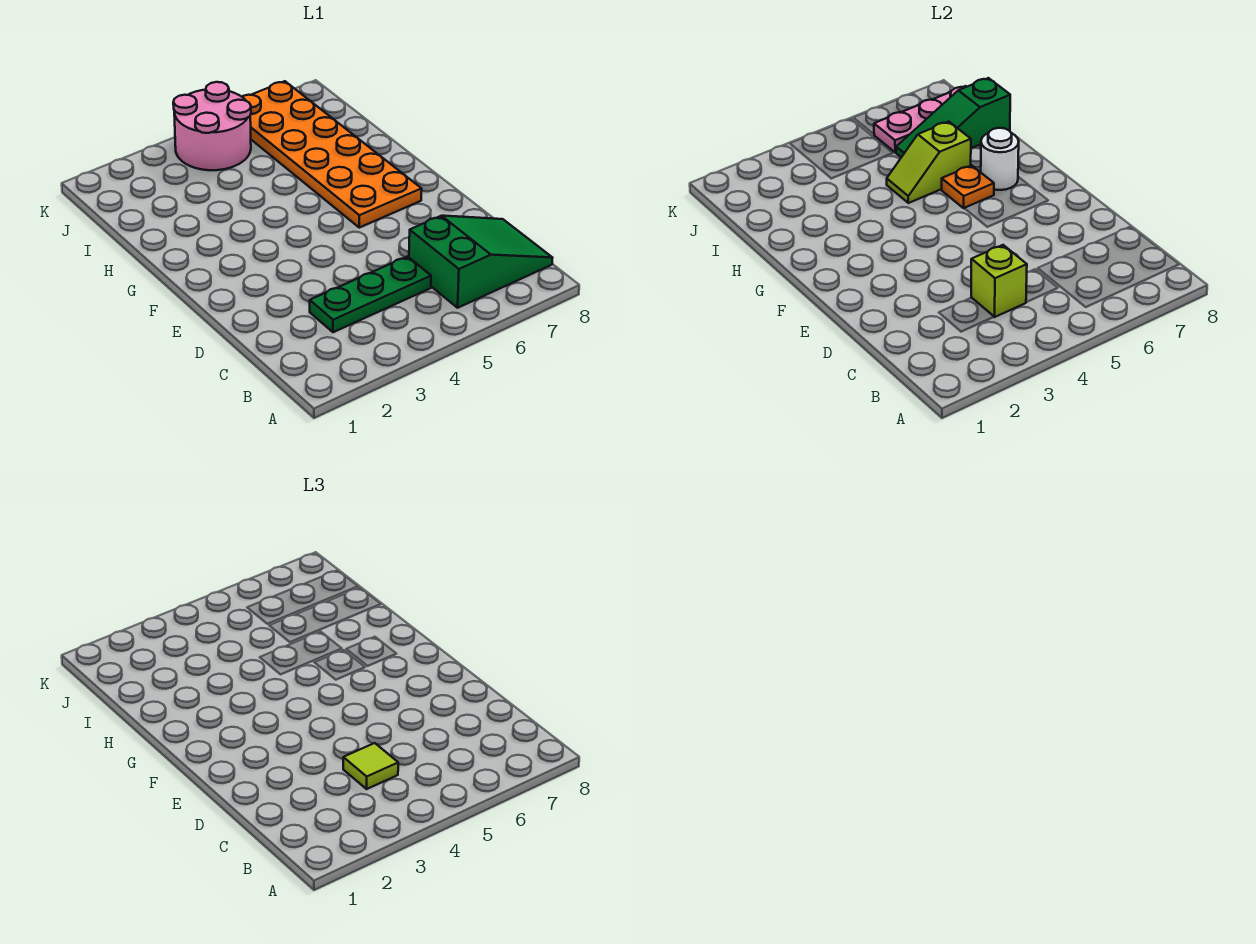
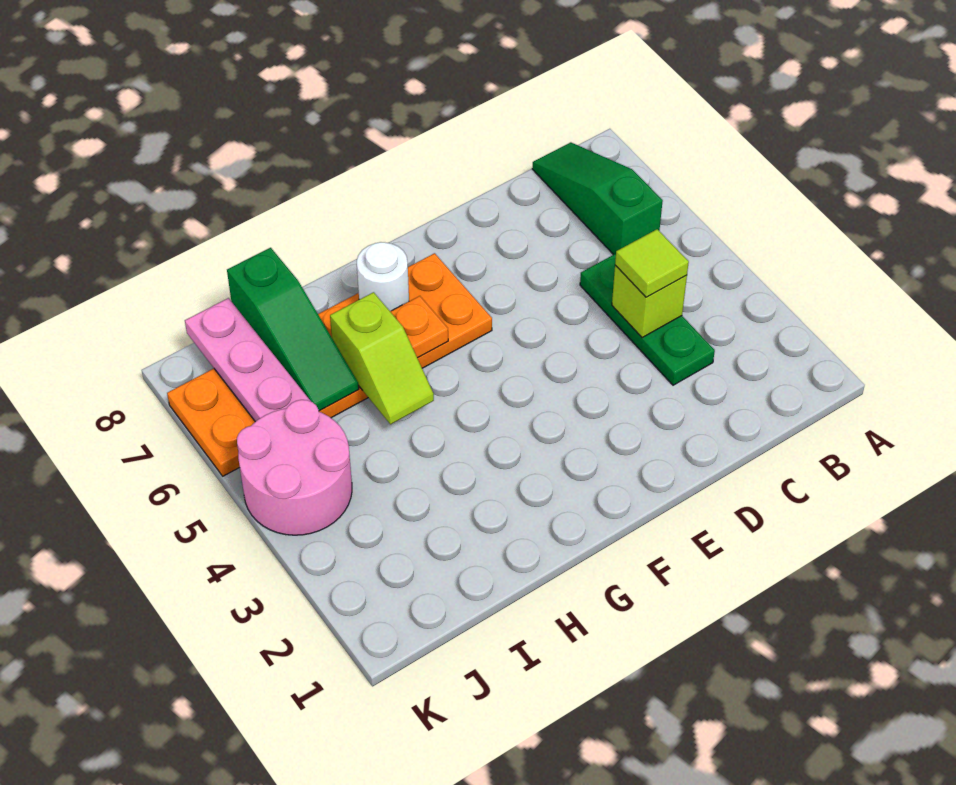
green slope B6:C8 level 1 top 6 -> green slope B6:B8 level 1 top 6

